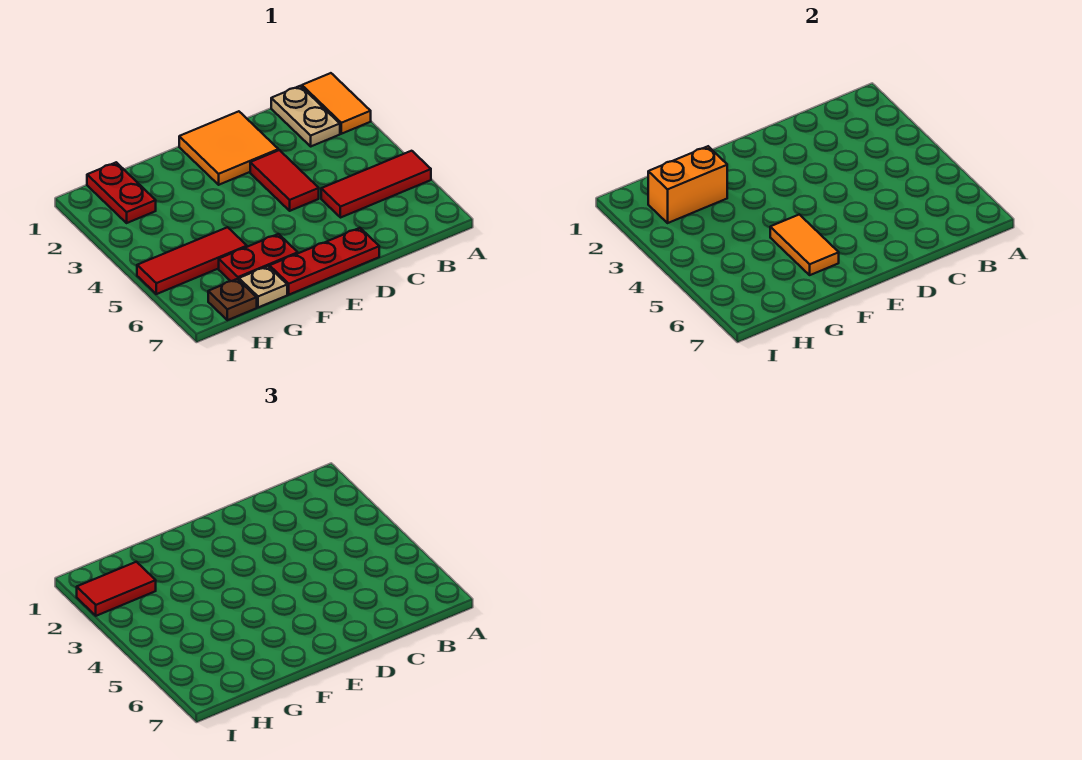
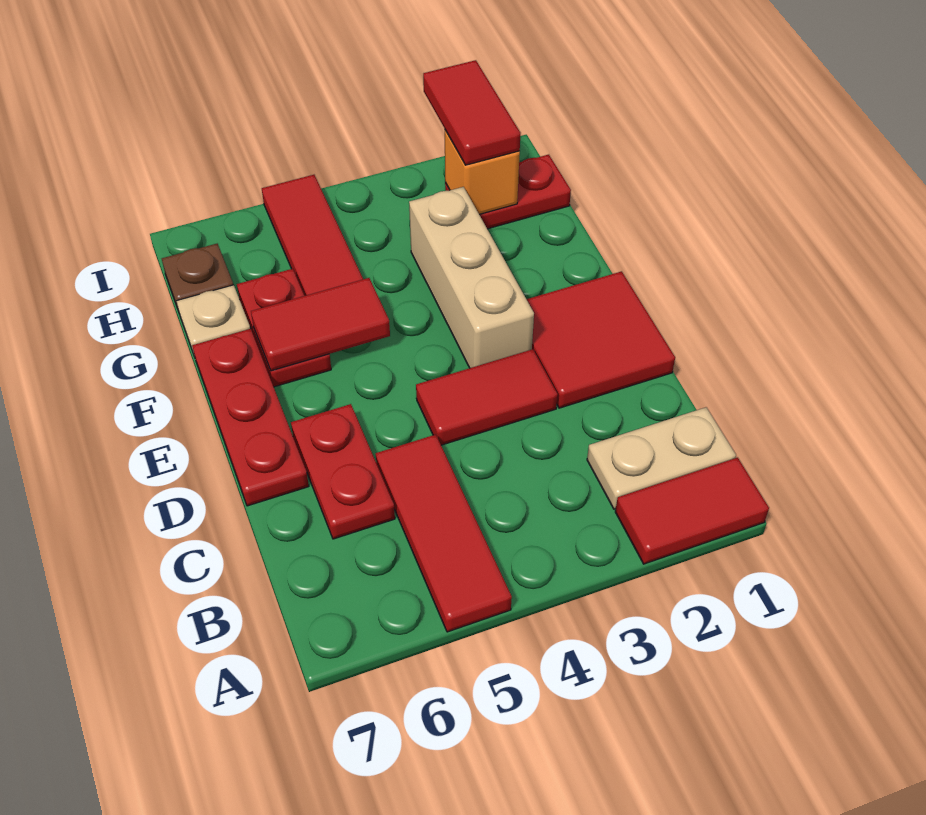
orange tile A1:A2 level 1 -> red tile A1:A2 level 1
none -> red plate C6:D6 level 1
orange tile D1:E2 level 1 -> red tile D1:E2 level 1
none -> tan brick E3:G3 level 1
orange tile F5:F6 level 2 -> red tile F5:F6 level 2
orange brick G2:H2 level 2 -> orange brick H2 level 2

